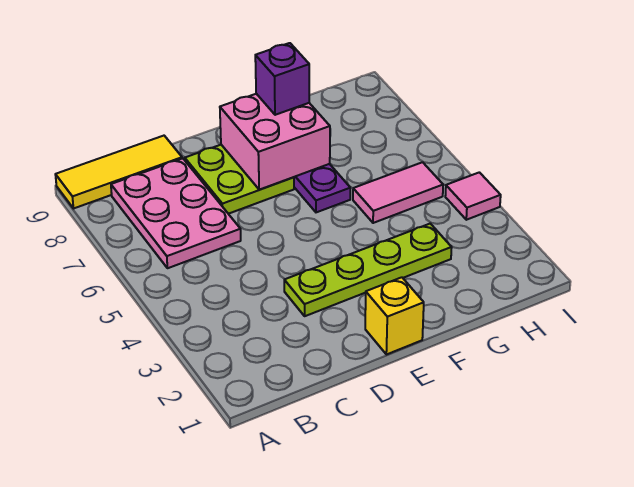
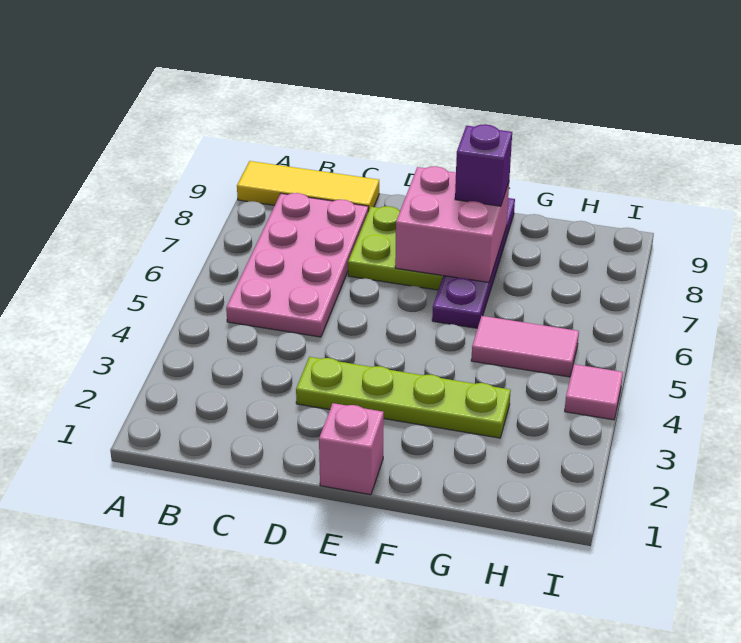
pink plate B6:C8 level 1 -> pink plate B5:C8 level 1
yellow brick E1 level 1 -> pink brick E1 level 1

